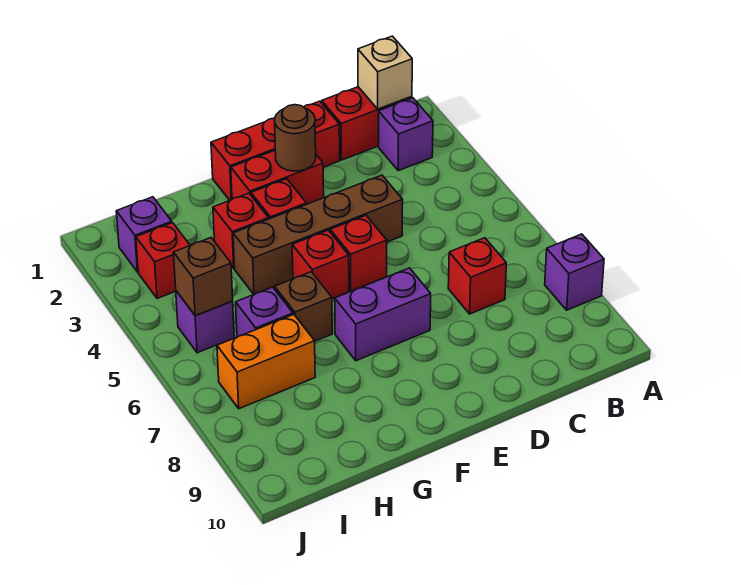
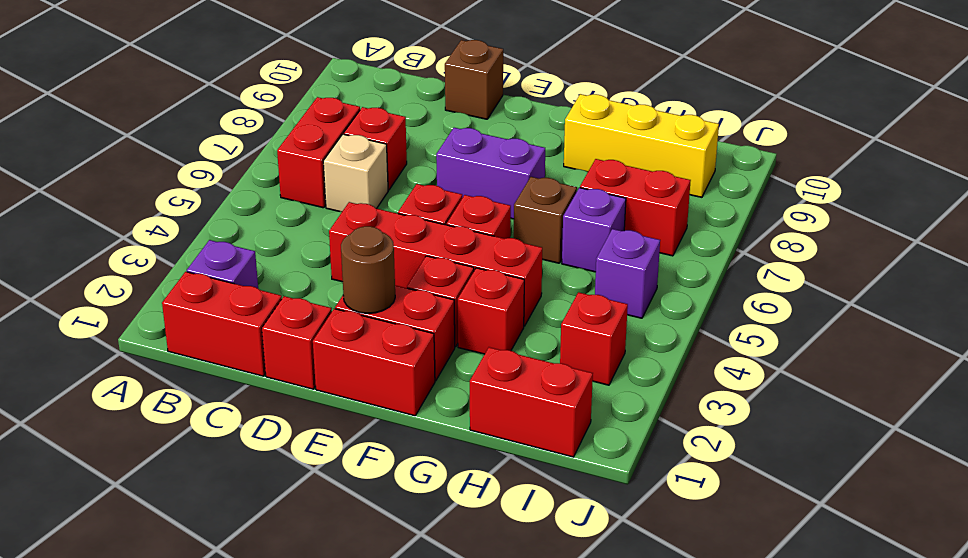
purple brick A8 level 1 -> none
tan brick B1 level 2 -> tan brick C6 level 1
none -> red brick B6:B7 level 1
brown brick D4:G4 level 1 -> red brick D4:G4 level 1
none -> yellow brick G9:I9 level 1
none -> red brick H1:I1 level 1
orange brick H7:I7 level 1 -> red brick H7:I7 level 1
purple brick I2 level 1 -> none
brown brick I5 level 2 -> brown brick D10 level 1

